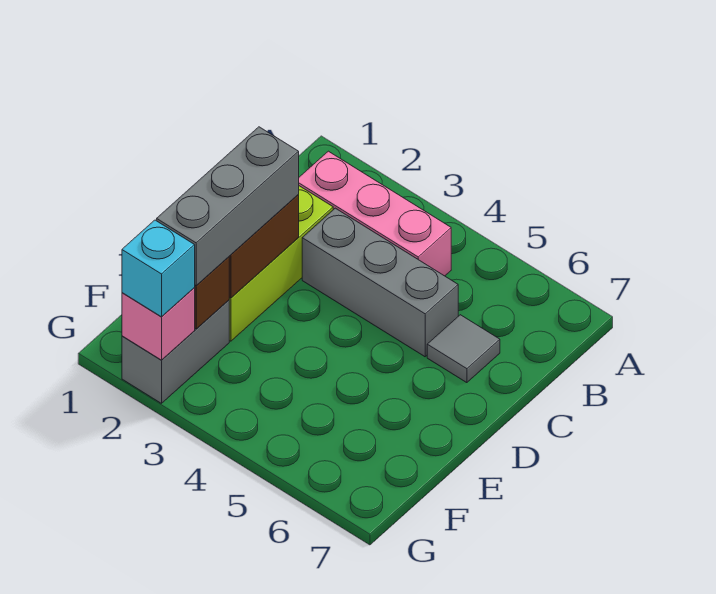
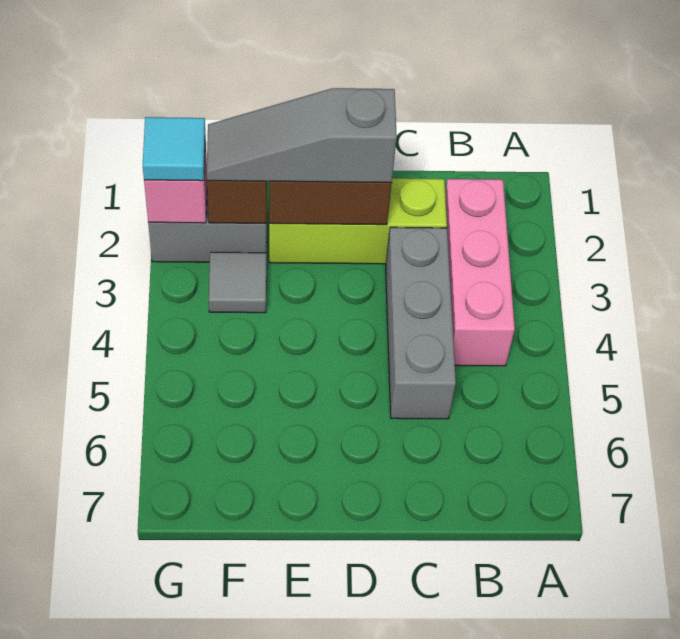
grey tile C6 level 1 -> grey tile F3 level 1
grey brick D2:F2 level 3 -> grey slope D2:F2 level 3 top D
cyan brick G2 level 3 -> cyan tile G2 level 3

